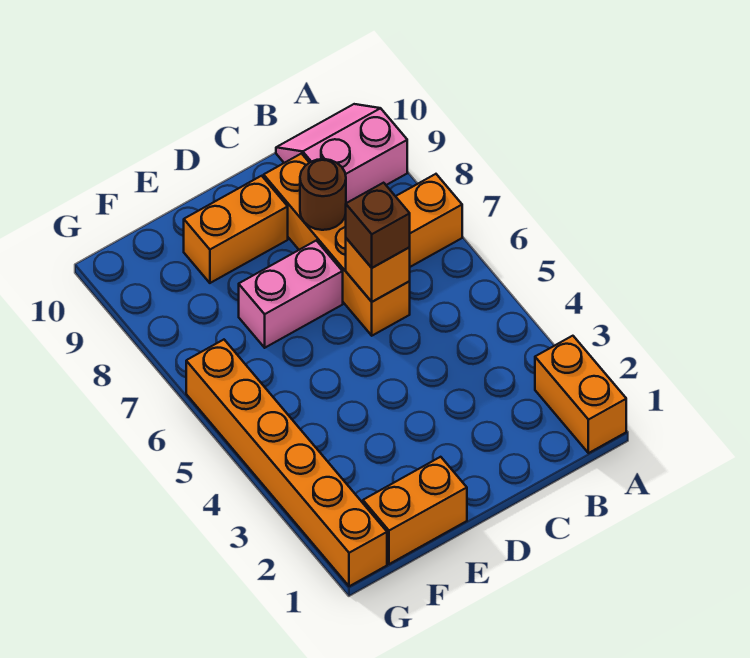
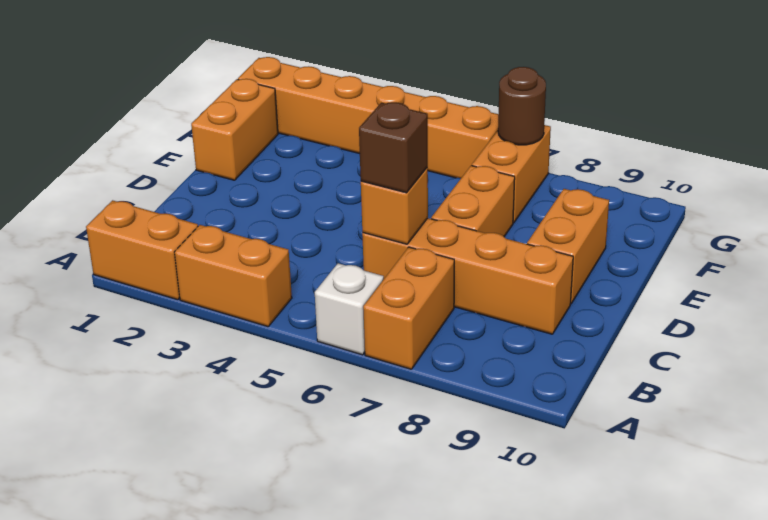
none -> orange brick A3:A4 level 1
none -> white brick A6 level 1
pink slope A9:B10 level 1 top 9 -> none
brown round brick C8 level 2 -> brown round brick G7 level 2
pink brick D7:E7 level 1 -> orange brick D7:E7 level 1
none -> orange brick F7:G7 level 1

